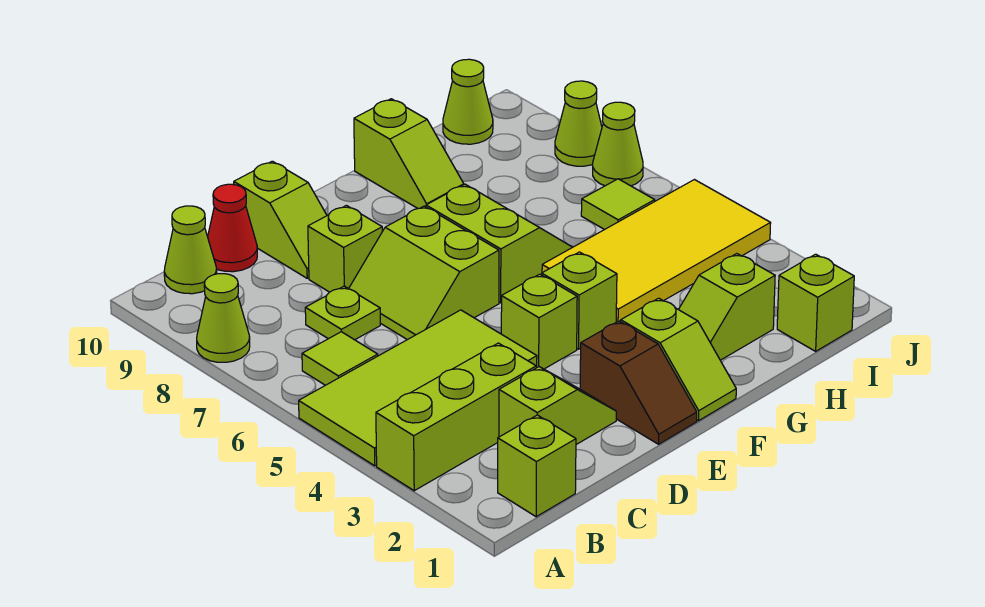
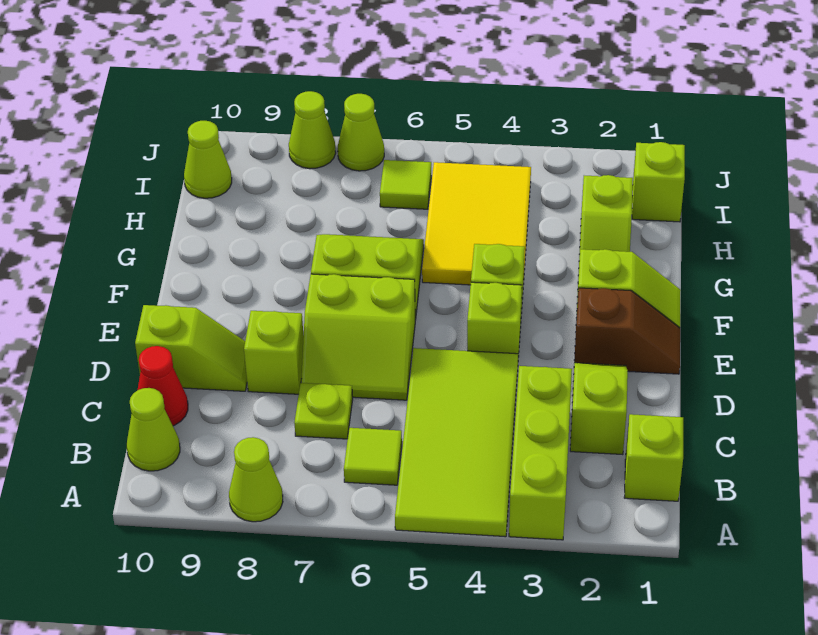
yellow tile G4:J5 level 1 -> yellow tile G4:I5 level 1
lime slope G9:G10 level 1 top 10 -> none

